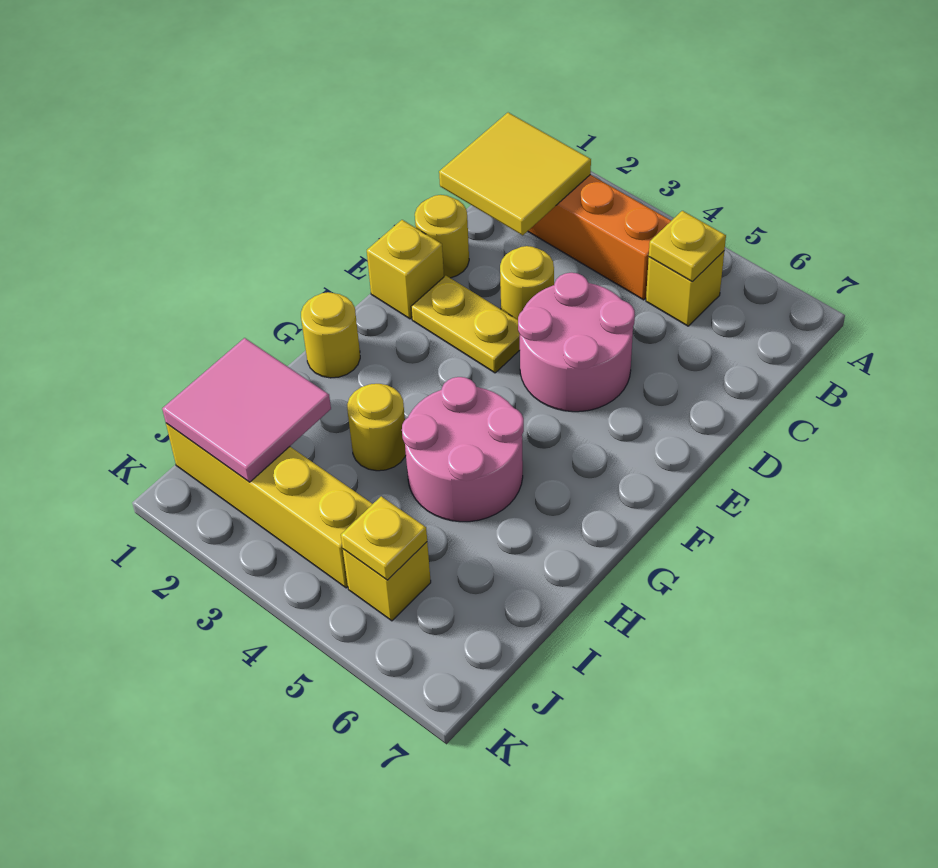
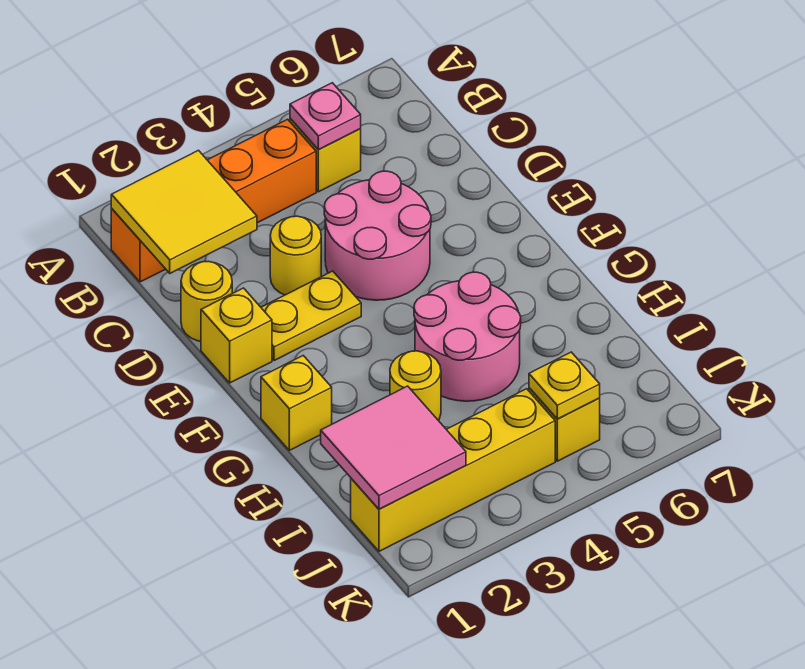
yellow plate B5 level 2 -> pink plate B5 level 2
yellow round brick G1 level 1 -> yellow brick G1 level 1

